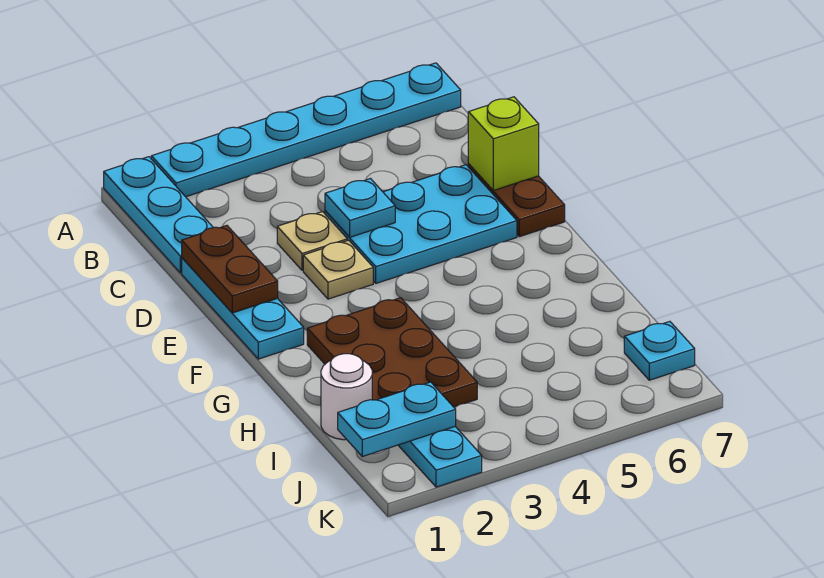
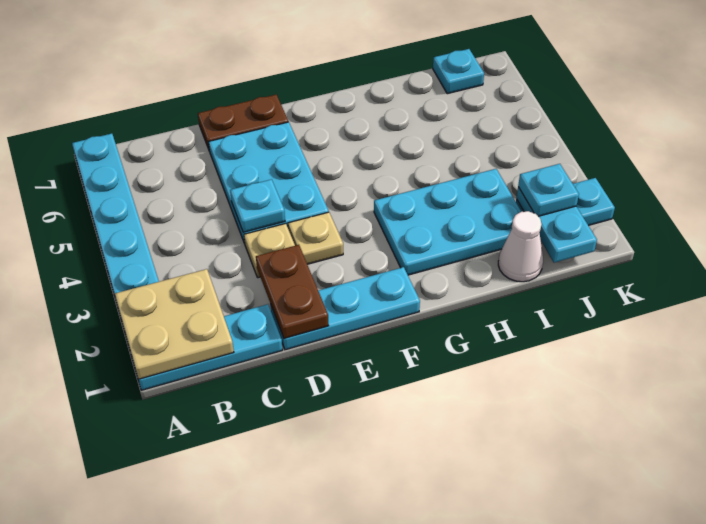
none -> tan plate A1:B2 level 2
brown plate D1:E1 level 2 -> brown plate D1:D2 level 2
lime brick D7 level 2 -> none
brown plate G2:I3 level 1 -> cyan plate G2:I3 level 1
white round brick I1 level 1 -> white cone I1 level 1
none -> cyan plate J2 level 3

